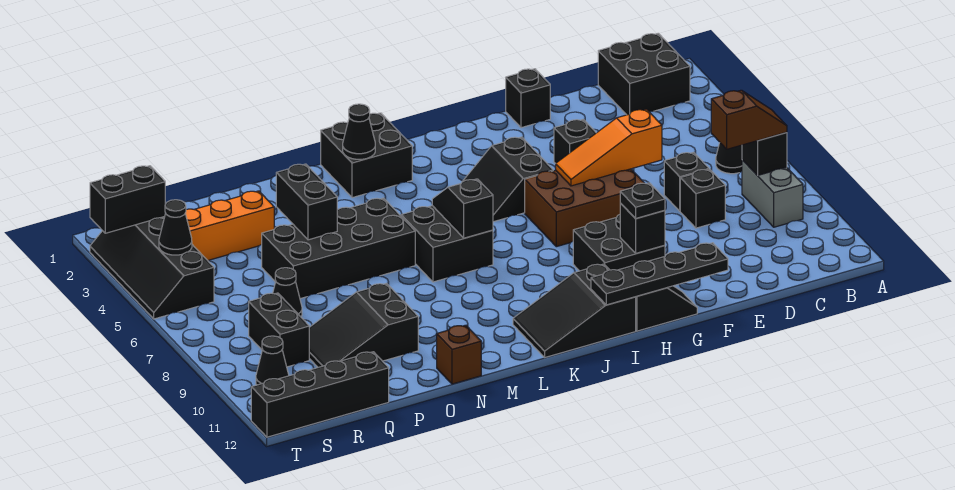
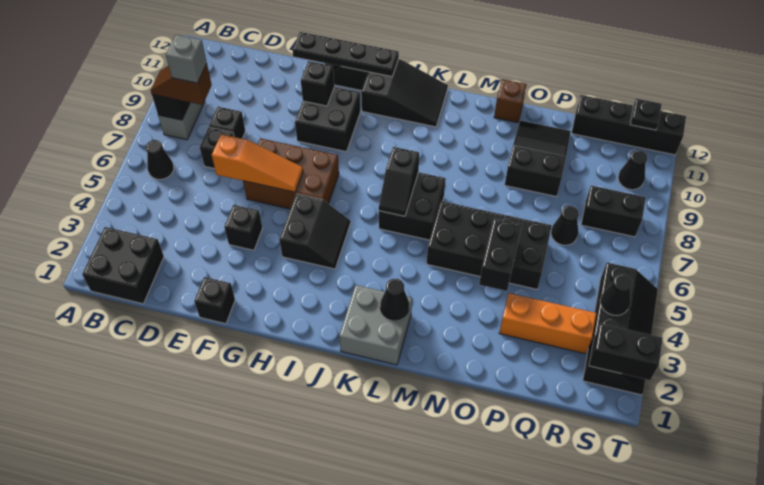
none -> grey brick C8 level 4
black plate G10 level 3 -> black plate S12 level 2
black brick K1:L2 level 1 -> grey brick K1:L2 level 1
black slope O9:Q10 level 1 top O -> black slope O9:P11 level 1 top 9
black brick R8:R9 level 1 -> black brick R8:S8 level 1

